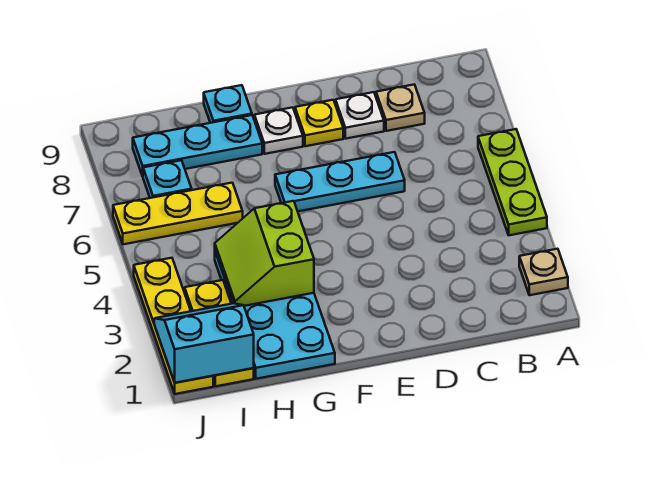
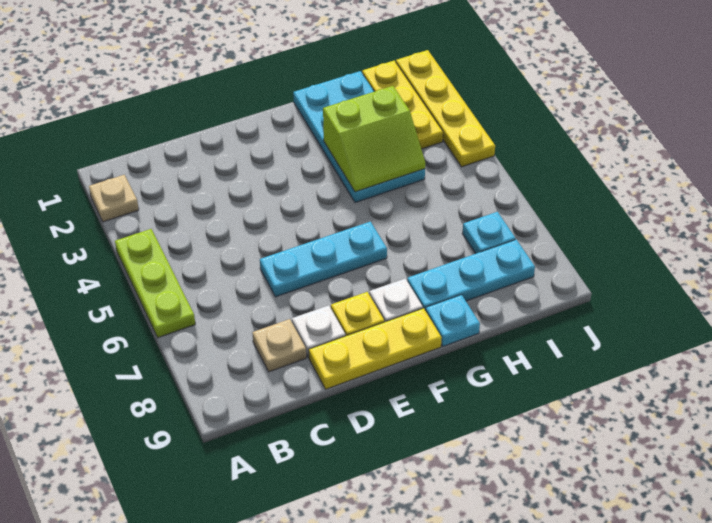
lime slope G3:H4 level 2 top G -> lime slope G3:H4 level 2 top 3
yellow plate H6:J6 level 1 -> yellow plate D9:F9 level 1
cyan slope I1:J2 level 2 top 1 -> none

